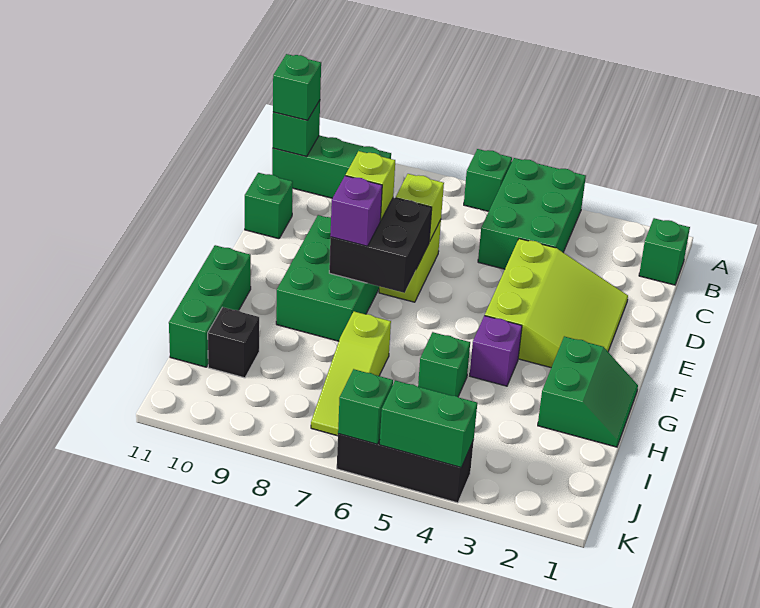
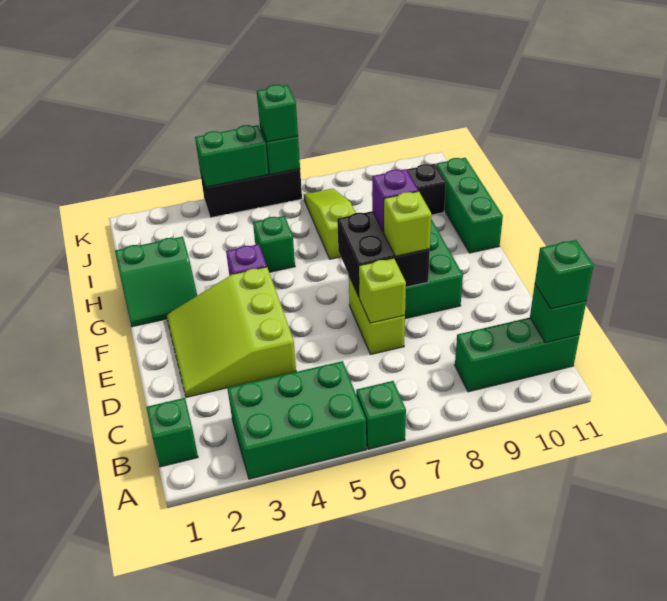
green brick A4:C5 level 1 -> green brick A3:B5 level 1
green brick D11 level 1 -> green brick K6 level 3
green slope G1:H2 level 1 top 2 -> green slope G1:H2 level 1 top H

